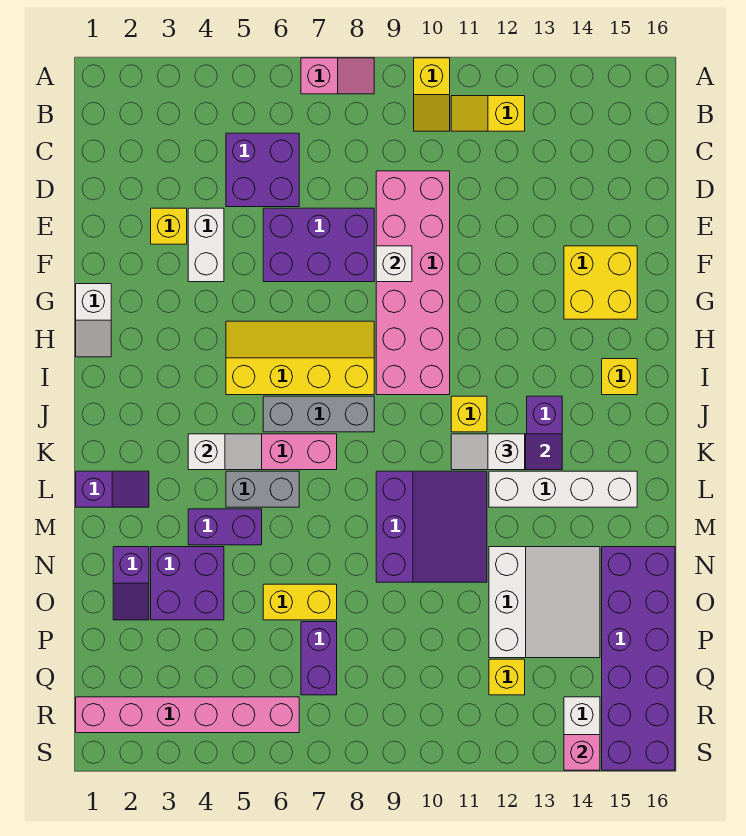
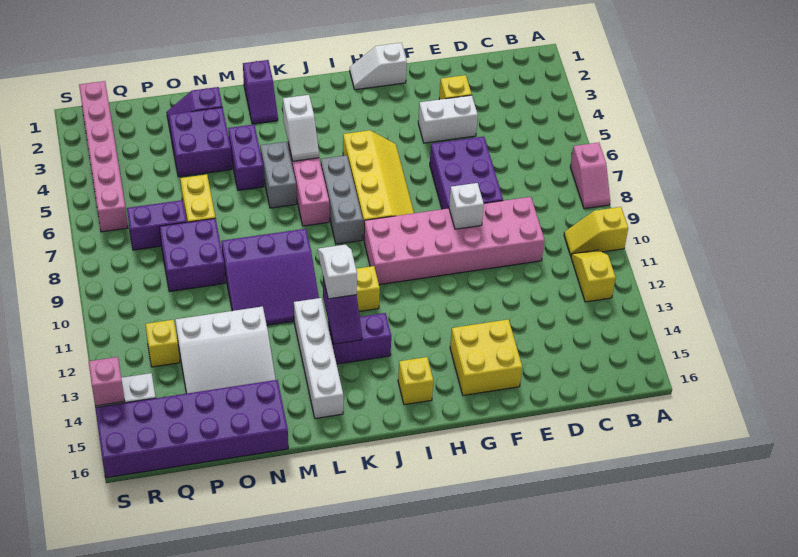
purple brick C5:D6 level 1 -> purple brick O8:P9 level 1

